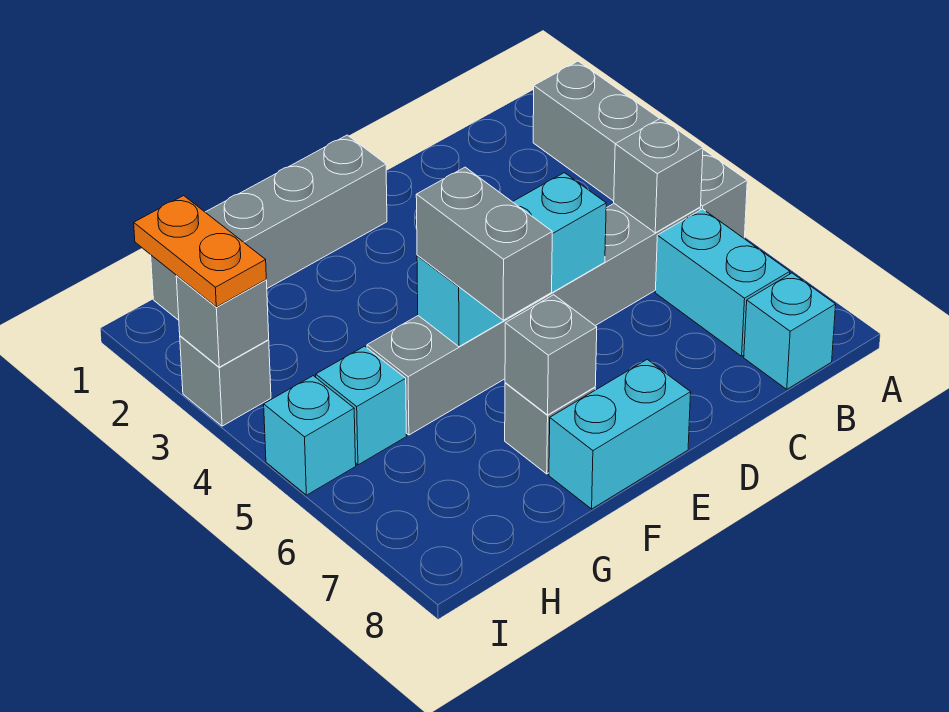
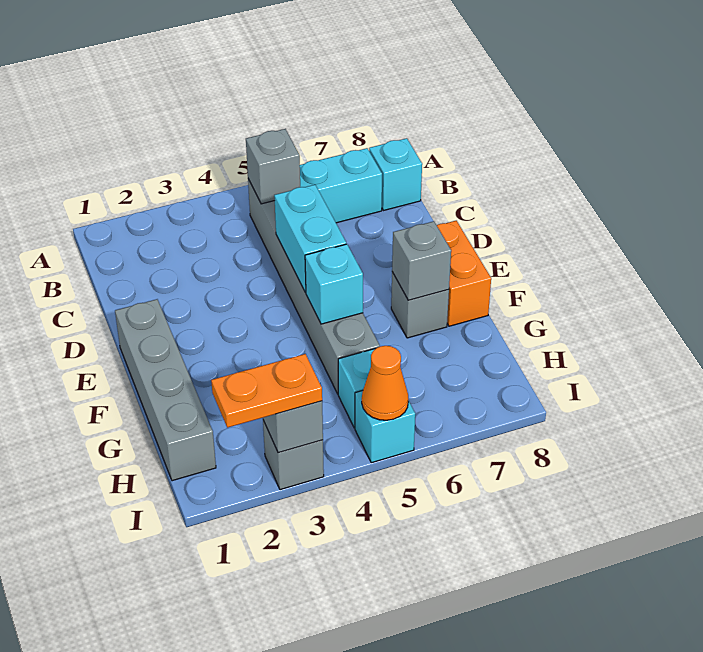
grey brick A2:A5 level 1 -> none
cyan brick E8:F8 level 1 -> orange brick E8:F8 level 1
grey brick F5:F6 level 3 -> none
none -> orange cone I5 level 2

